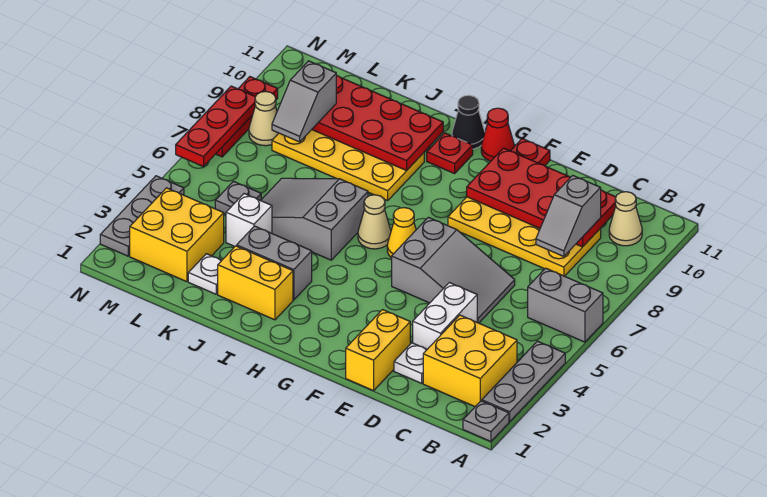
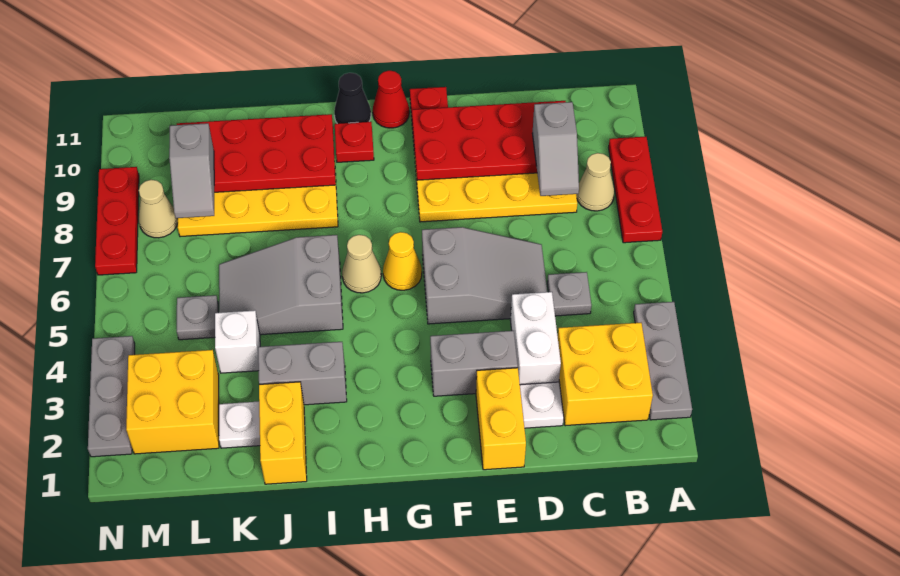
grey plate A1 level 1 -> grey plate C5 level 1
grey brick A6:B6 level 1 -> grey brick E3:F3 level 1
tan cone B10 level 1 -> tan cone B8 level 1
yellow brick I2:J2 level 1 -> yellow brick J1:J2 level 1
red plate N6:N8 level 2 -> red plate A7:A9 level 1

